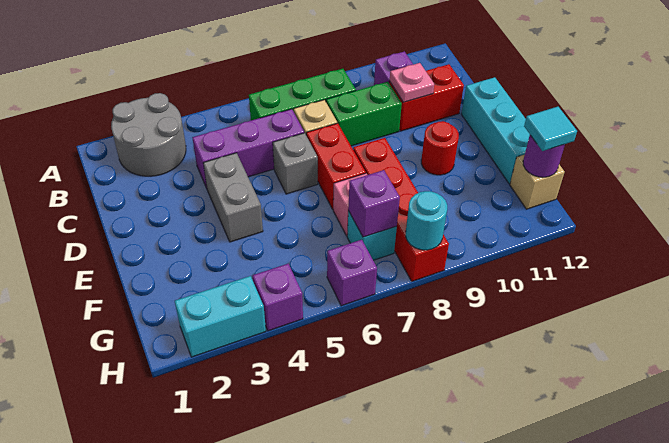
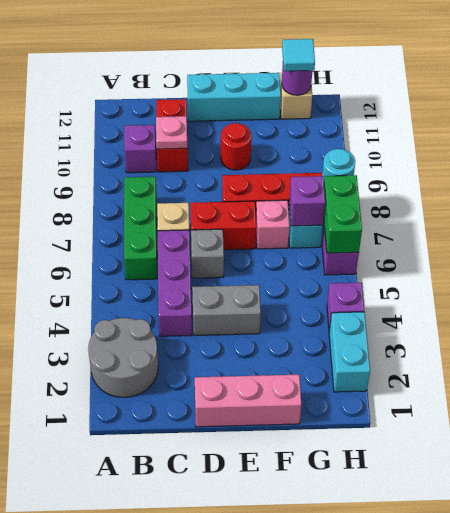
green brick C8:C9 level 1 -> green brick H6:H7 level 2
none -> pink brick D1:F1 level 1

